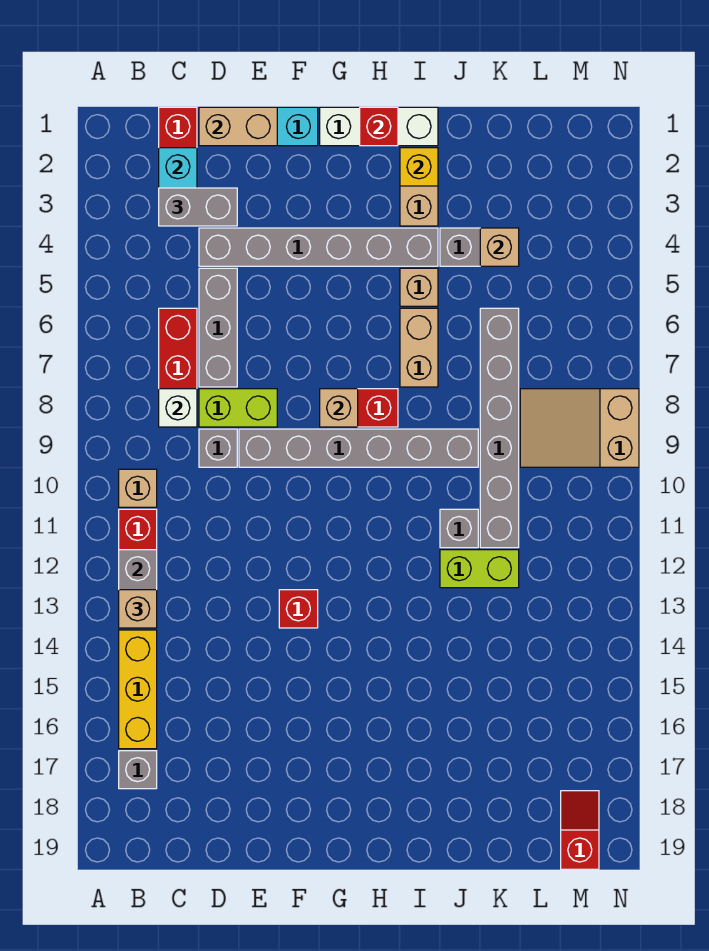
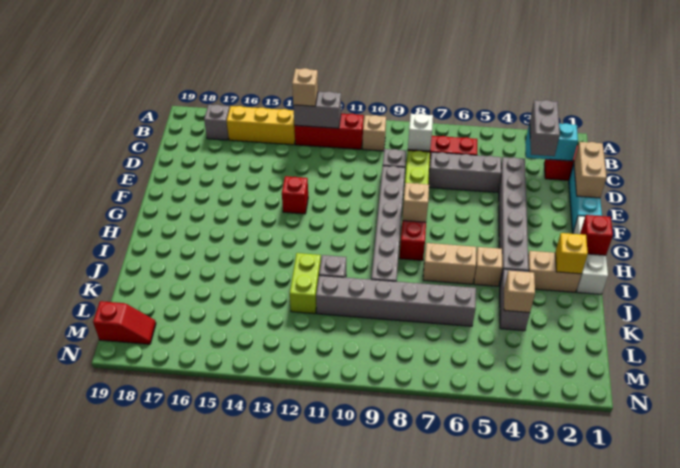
tan slope L8:N9 level 1 top N -> none

